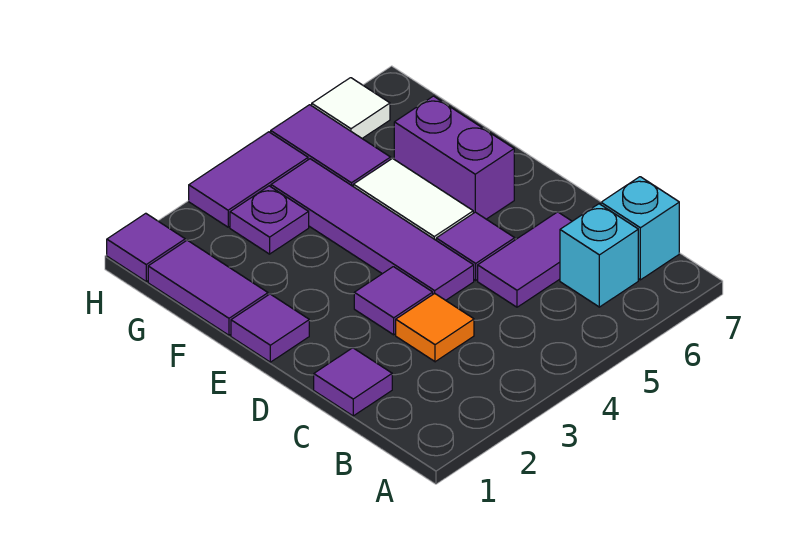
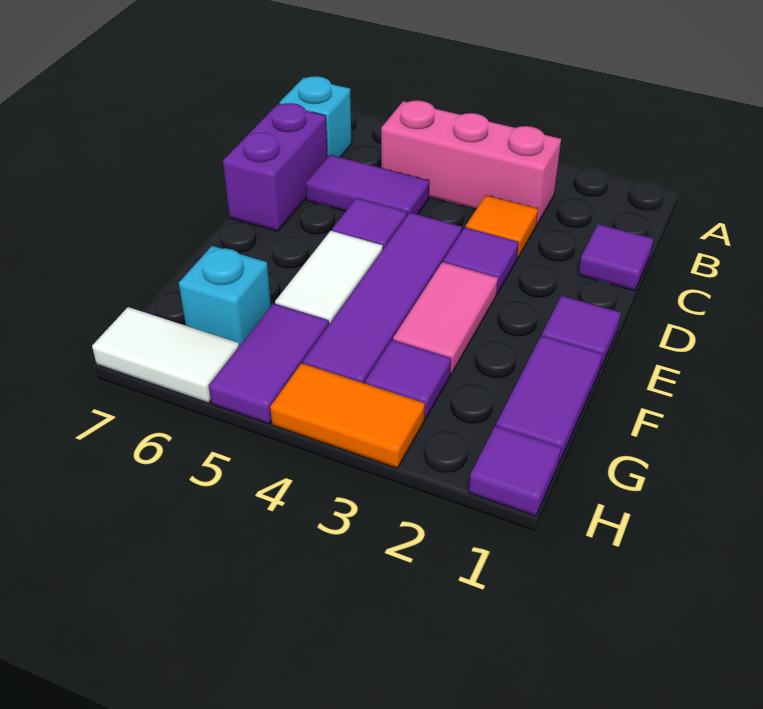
none -> pink brick B3:B5 level 1
cyan brick B6 level 1 -> cyan brick G6 level 1
none -> pink tile E3:F3 level 1
purple brick E6:F6 level 1 -> purple brick C7:D7 level 1
purple plate G3 level 1 -> purple tile G3 level 1
purple tile H3:H4 level 1 -> orange tile H3:H4 level 1
white tile H6 level 1 -> white tile H6:H7 level 1

